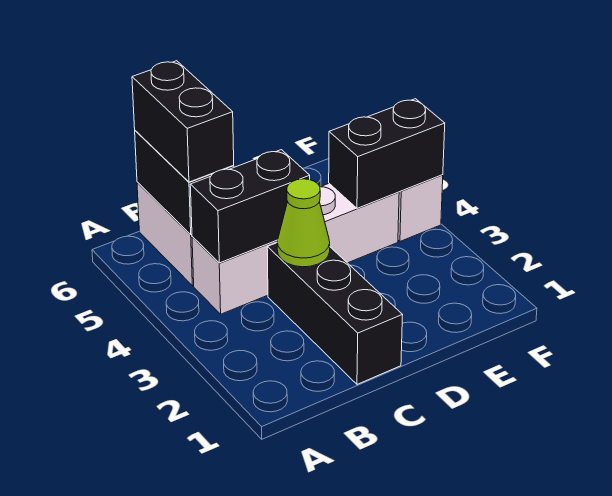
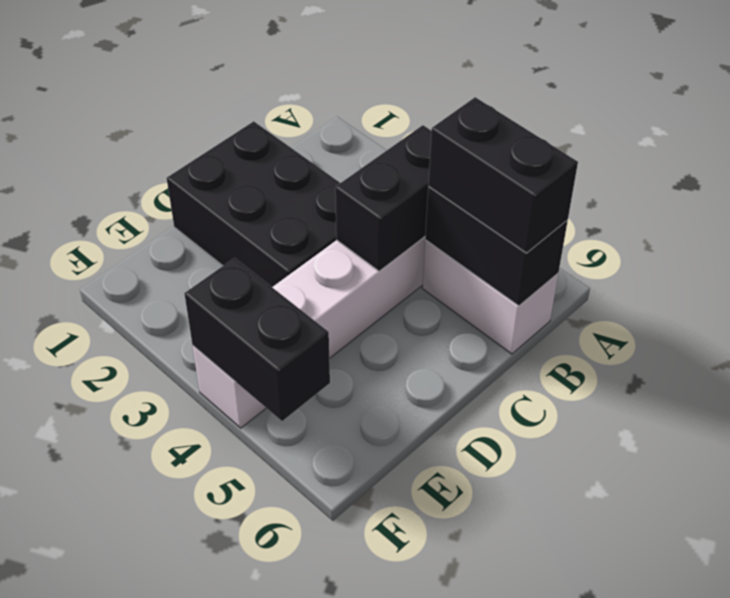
black brick C1:C3 level 1 -> black brick C1:D3 level 1
lime cone C3 level 2 -> none
black brick E4:F4 level 2 -> black brick F4:F5 level 2

